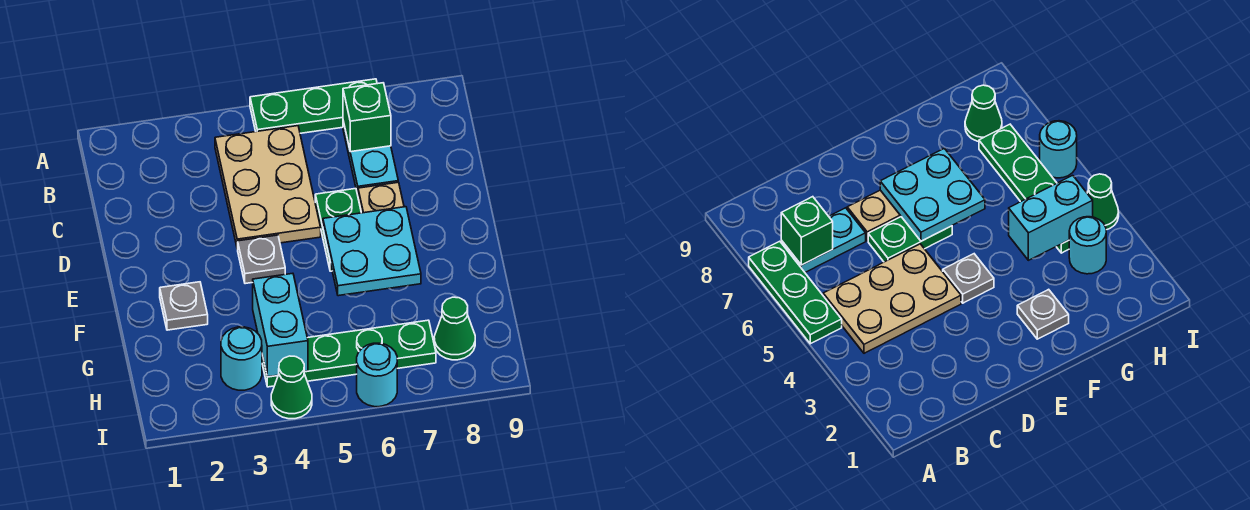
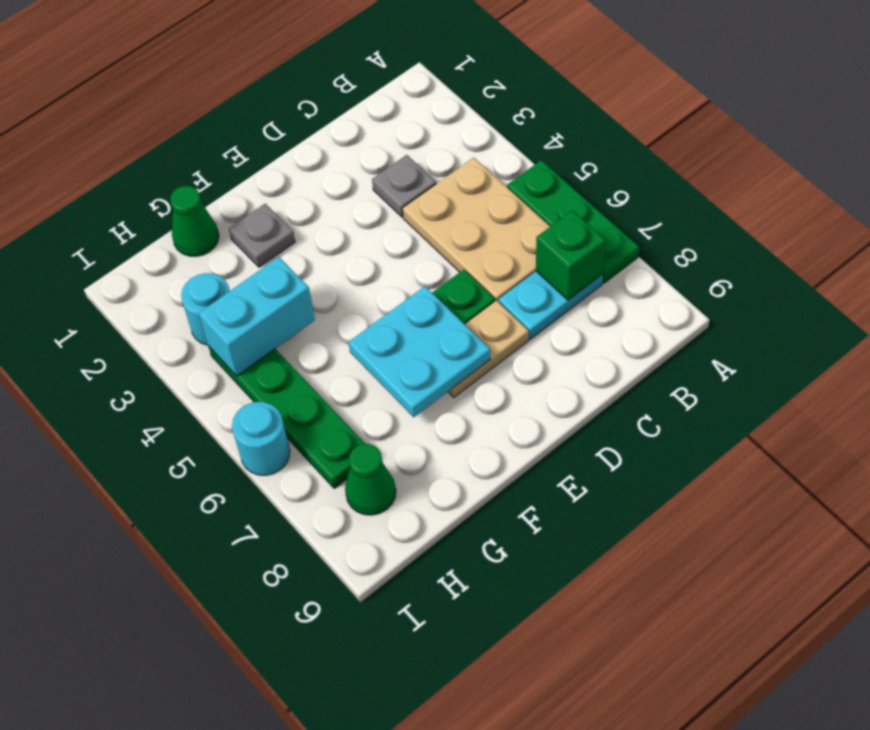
tan plate B4:D5 level 1 -> tan plate B4:C6 level 1
grey plate E4 level 1 -> grey plate C3 level 1
green cone I4 level 1 -> green cone G1 level 1

